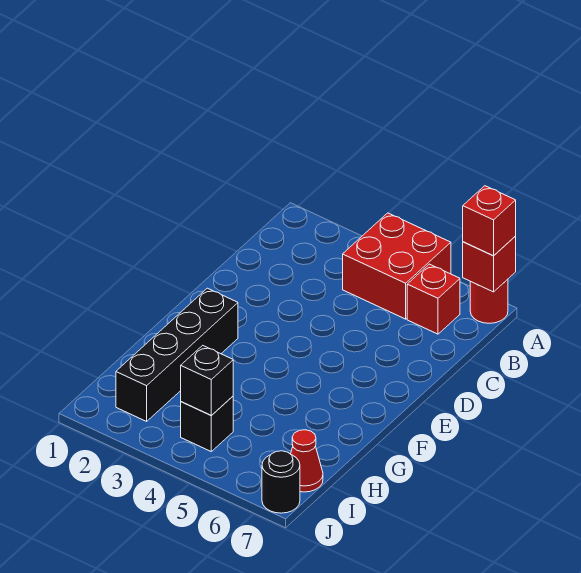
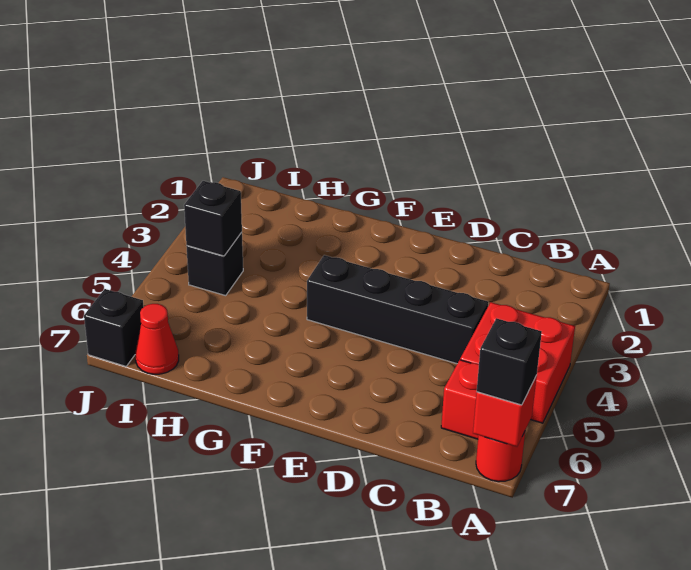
red brick A7 level 3 -> black brick A7 level 3
black brick F2:I2 level 1 -> black brick C4:F4 level 1
black round brick J7 level 1 -> black brick J7 level 1

